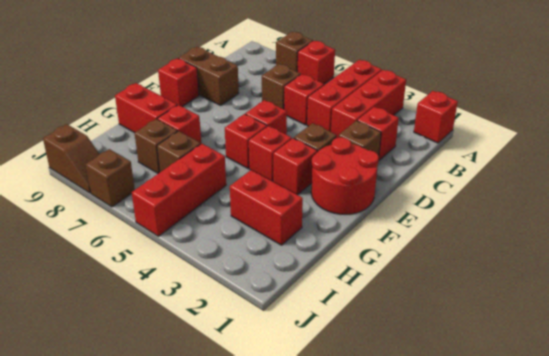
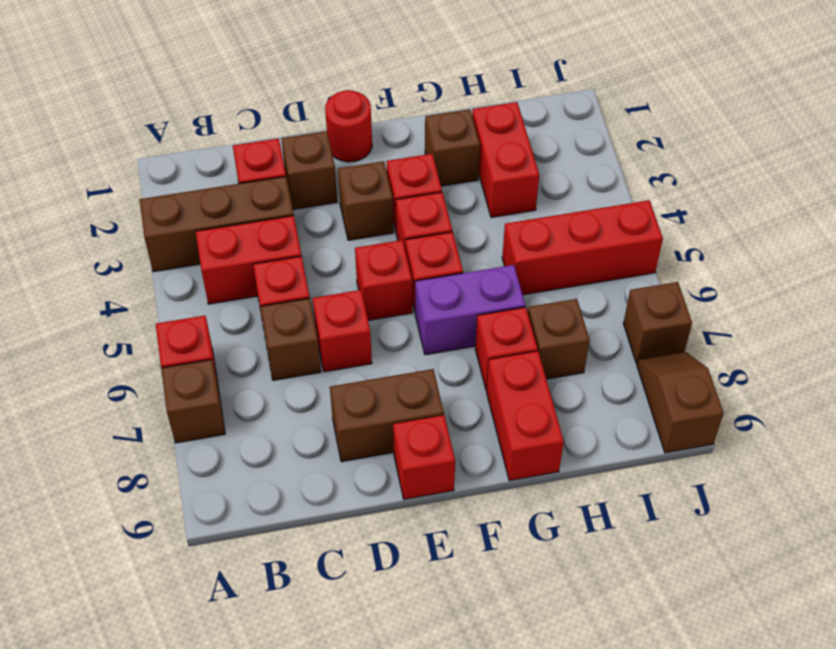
red brick A1 level 1 -> red brick D6 level 1
red brick A3:C3 level 1 -> brown brick A3:C3 level 1
red brick A4:C4 level 1 -> red brick B4:C4 level 1
brown brick D8:D9 level 1 -> brown brick D8:E8 level 1
red round brick E1:F2 level 1 -> red round brick E1 level 1
none -> purple brick F6:G6 level 1
brown brick H6 level 1 -> brown brick G2 level 1

